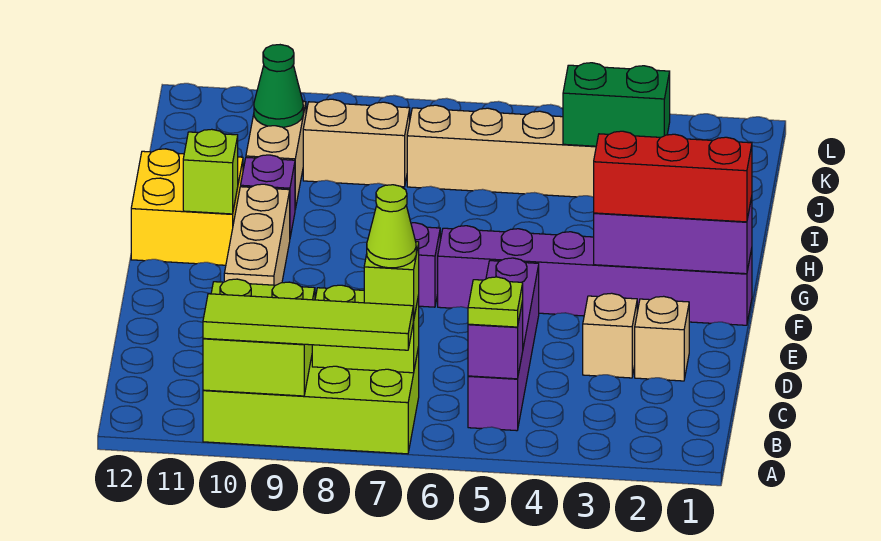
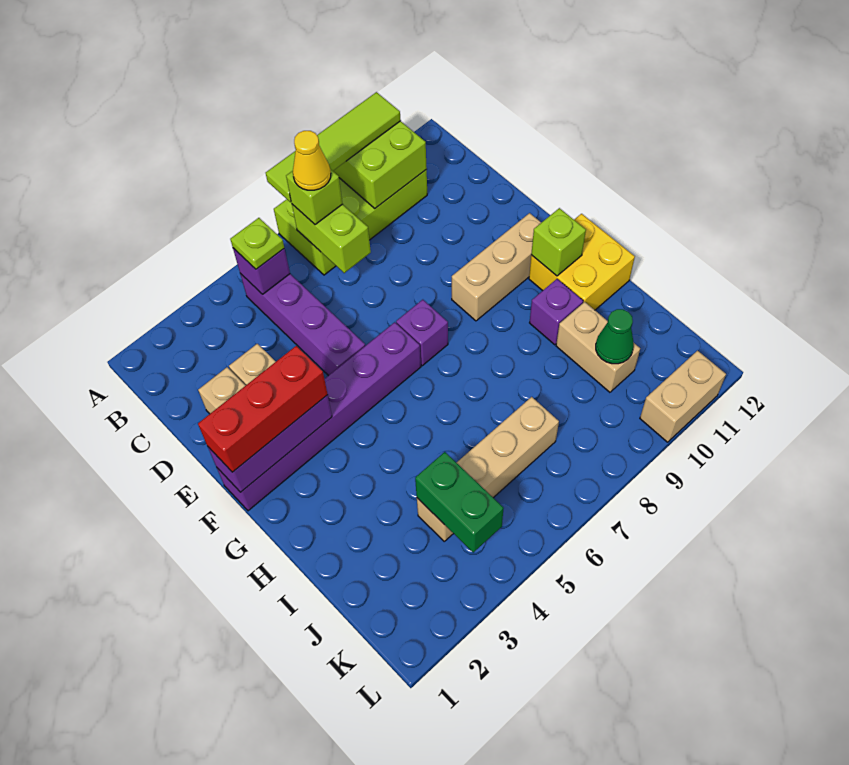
lime brick B7:B8 level 2 -> lime brick B7:C7 level 2
lime cone B7 level 4 -> yellow cone B7 level 4
tan brick E10:G10 level 1 -> tan brick F9:F11 level 1
green brick J3:J4 level 2 -> green brick J4:K4 level 2
tan brick J8:J9 level 1 -> tan brick L10:L11 level 1

